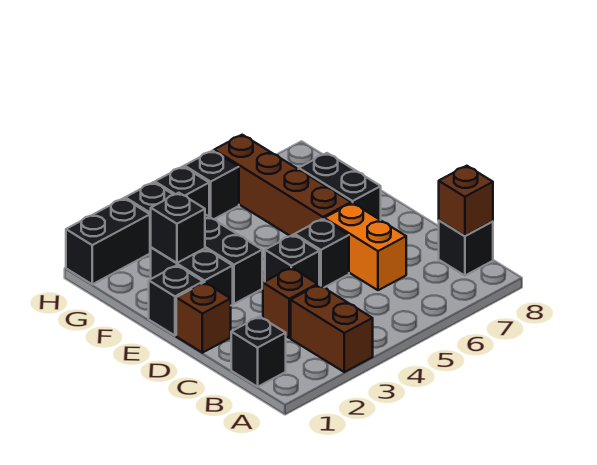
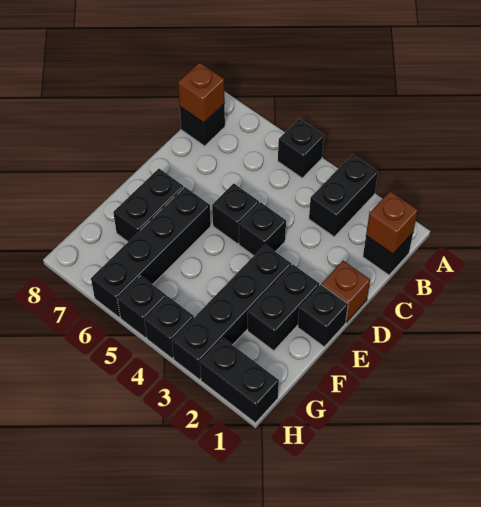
brown brick A3:B3 level 1 -> black brick A3:B3 level 1
brown brick C3 level 1 -> brown brick B1 level 2
orange brick C6:D6 level 1 -> none
brown brick E6:H6 level 1 -> black brick E6:H6 level 1
black brick F2 level 2 -> black brick A5 level 1

